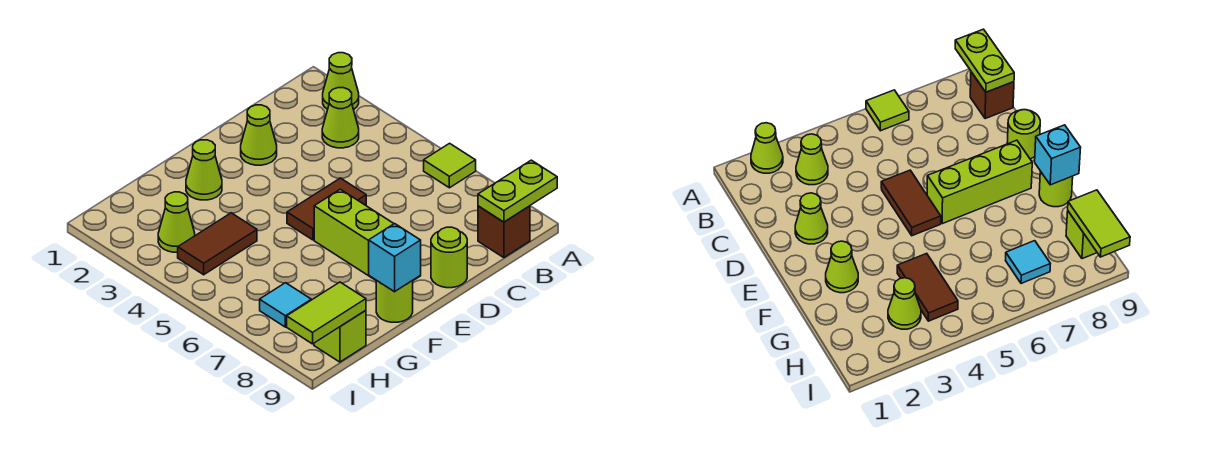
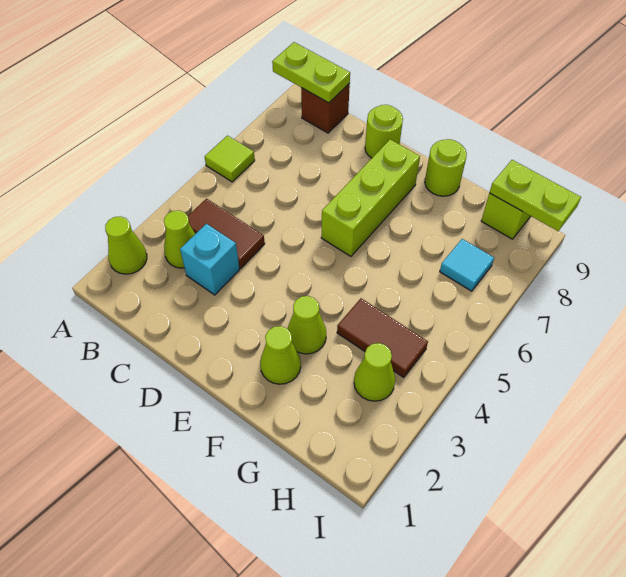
lime cone D2 level 1 -> lime cone F3 level 1
brown tile D5:E5 level 1 -> brown tile B4:C4 level 1
cyan brick F9 level 2 -> cyan brick C3 level 1
lime tile H9:I9 level 2 -> lime plate H9:I9 level 2

